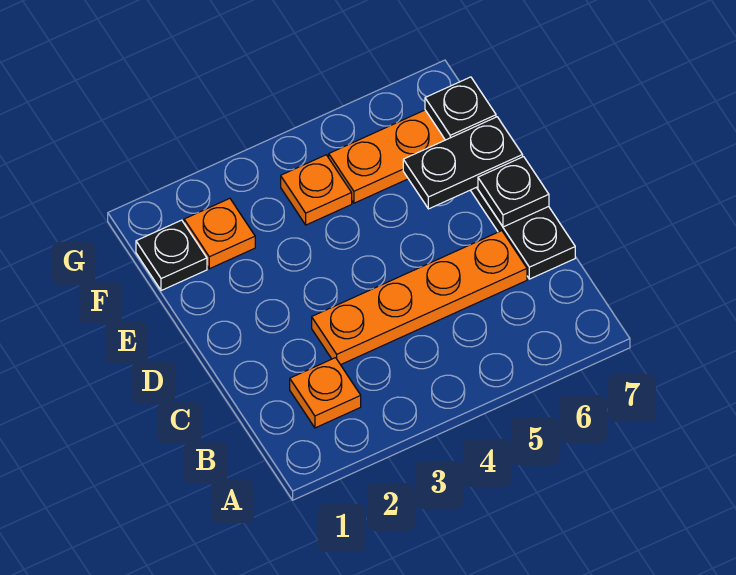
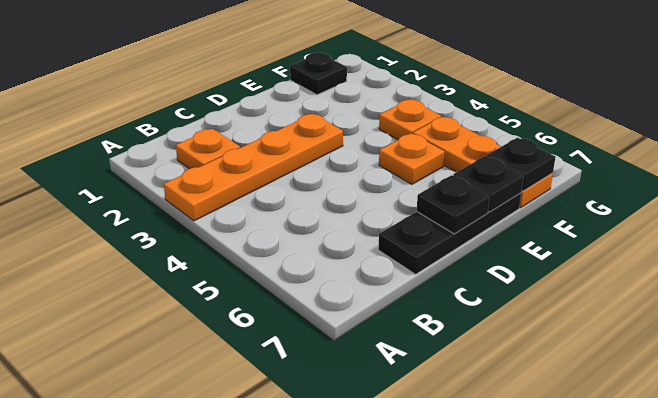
orange plate C3:C6 level 1 -> orange plate A3:D3 level 1
black plate E6:E7 level 2 -> black plate E7 level 2
orange plate F2 level 1 -> orange plate E5 level 1

